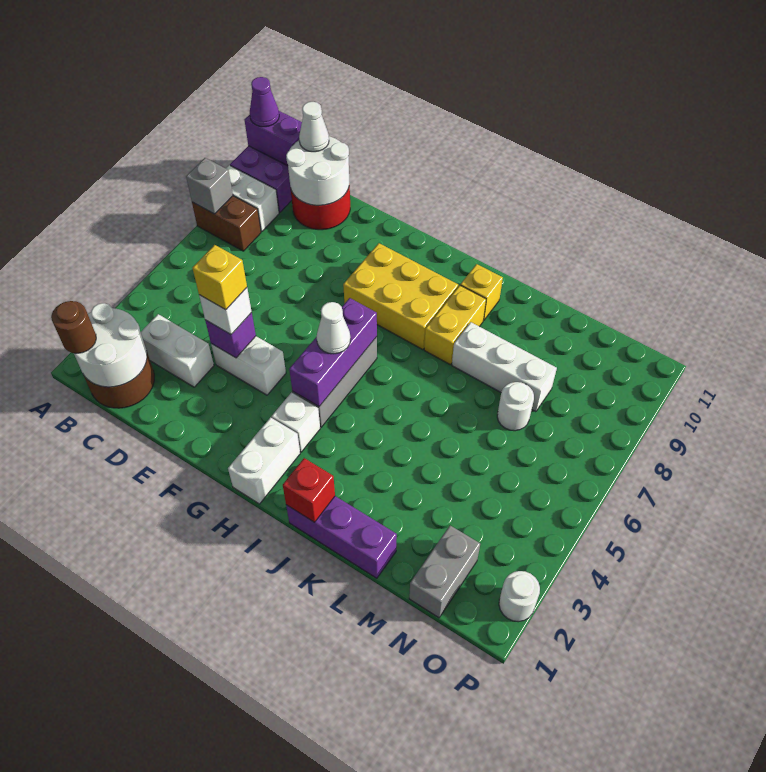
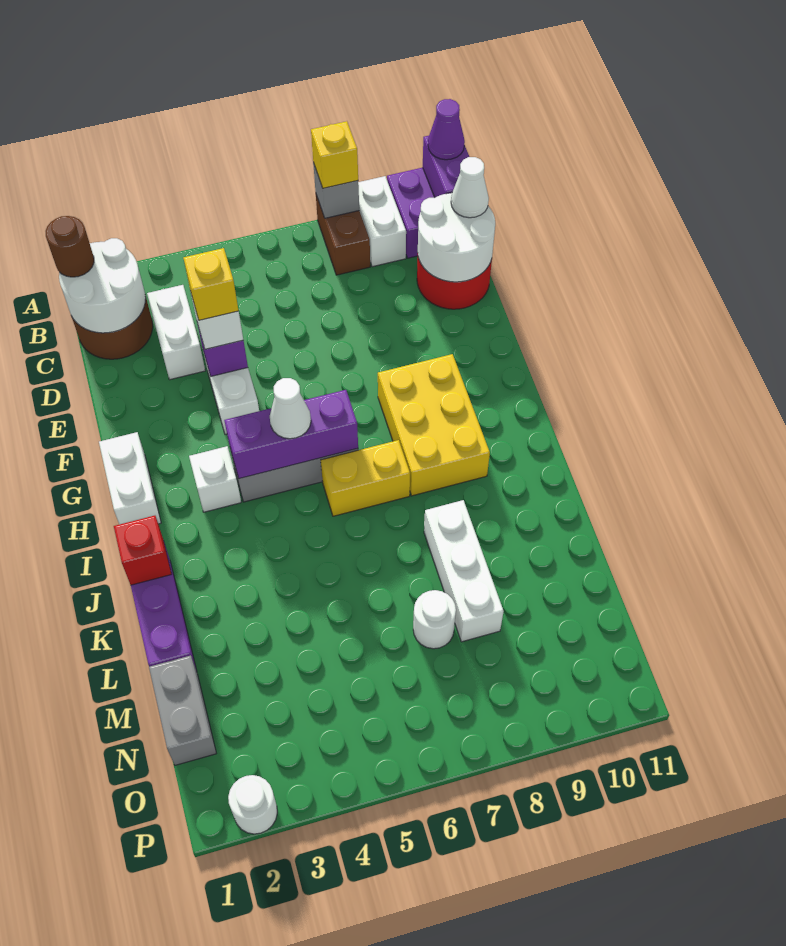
white brick H1:H2 level 1 -> white brick G1:H1 level 1
yellow brick J8:J9 level 1 -> yellow brick I6:I7 level 1
yellow brick J10 level 1 -> yellow brick A8 level 3
grey brick N1:N2 level 1 -> grey brick M1:N1 level 1

